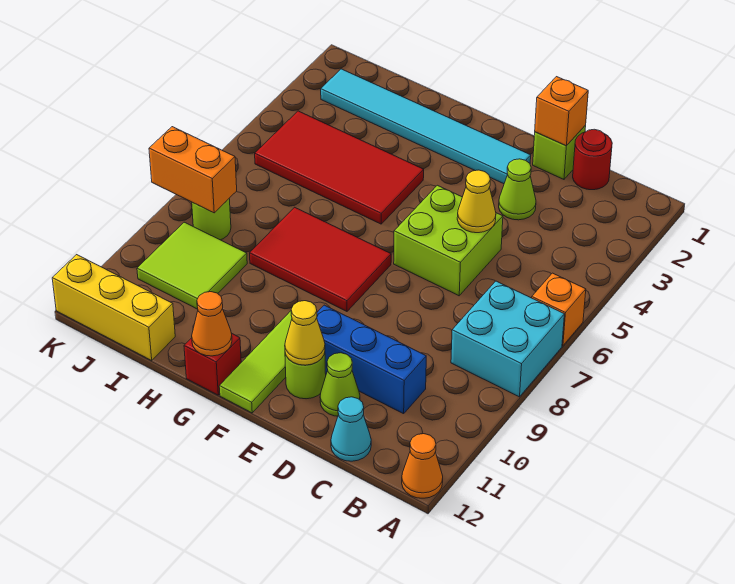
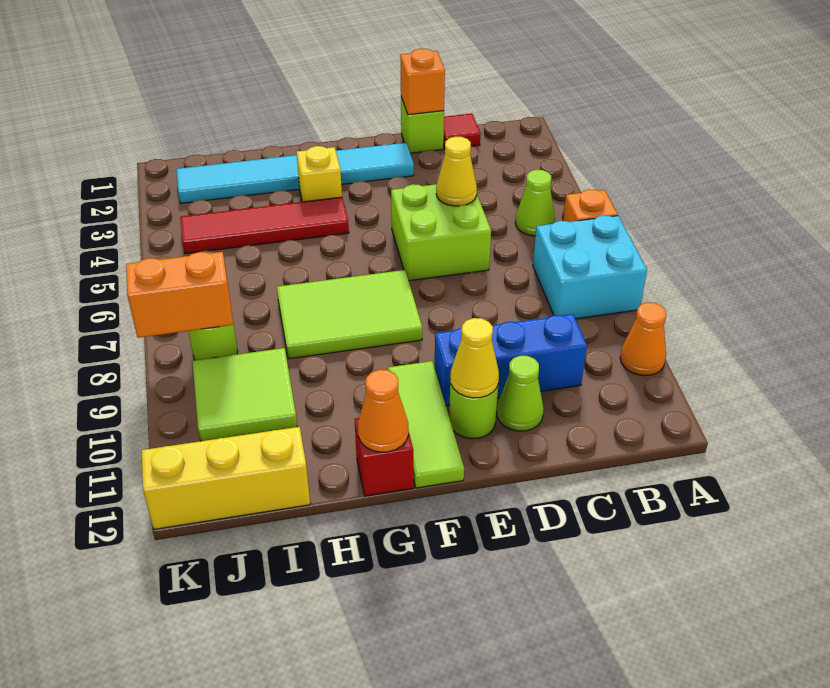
orange cone A12 level 1 -> orange cone A10 level 1
red round brick C1 level 1 -> red tile C1 level 1
cyan cone C12 level 1 -> none
lime cone D3 level 1 -> lime cone B5 level 1
red tile F7:H8 level 1 -> lime tile F7:H8 level 1
none -> yellow brick G3 level 1
red tile G4:J5 level 1 -> red tile G4:J4 level 1

